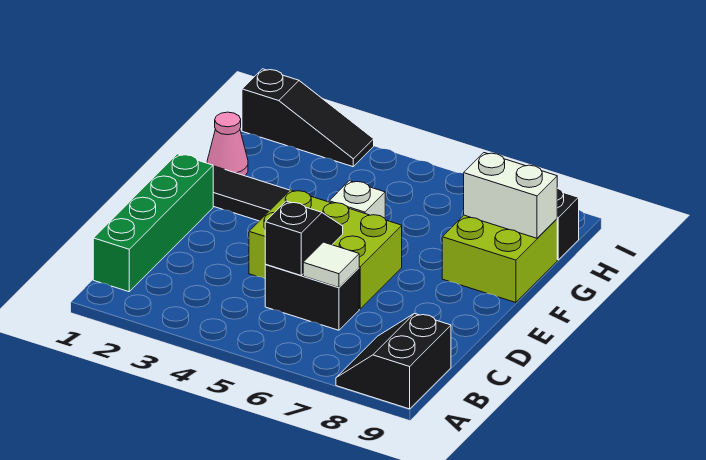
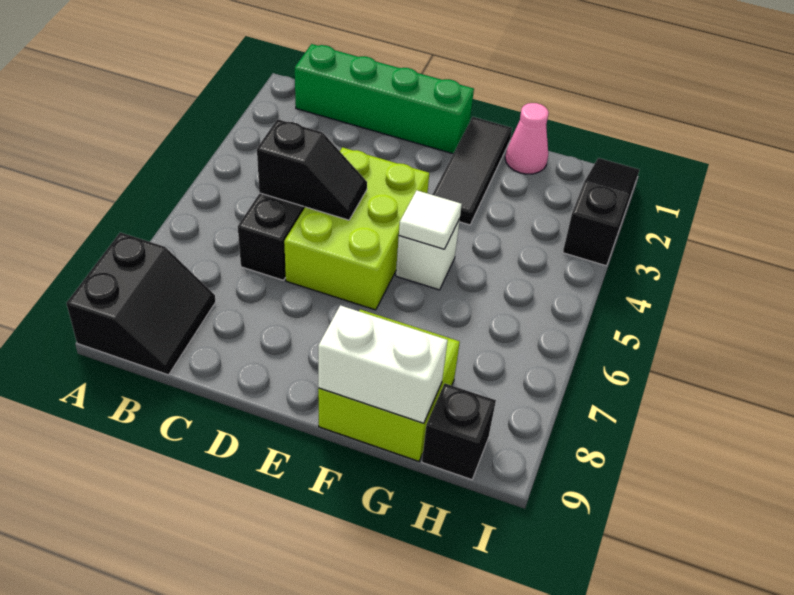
black slope A8:B9 level 1 top 9 -> black slope A8:B9 level 1 top A
white tile C6 level 2 -> white tile F5 level 2
white brick G8:G9 level 2 -> white brick F9:G9 level 2
black slope I1:I3 level 1 top 1 -> black slope I1:I3 level 1 top 3

